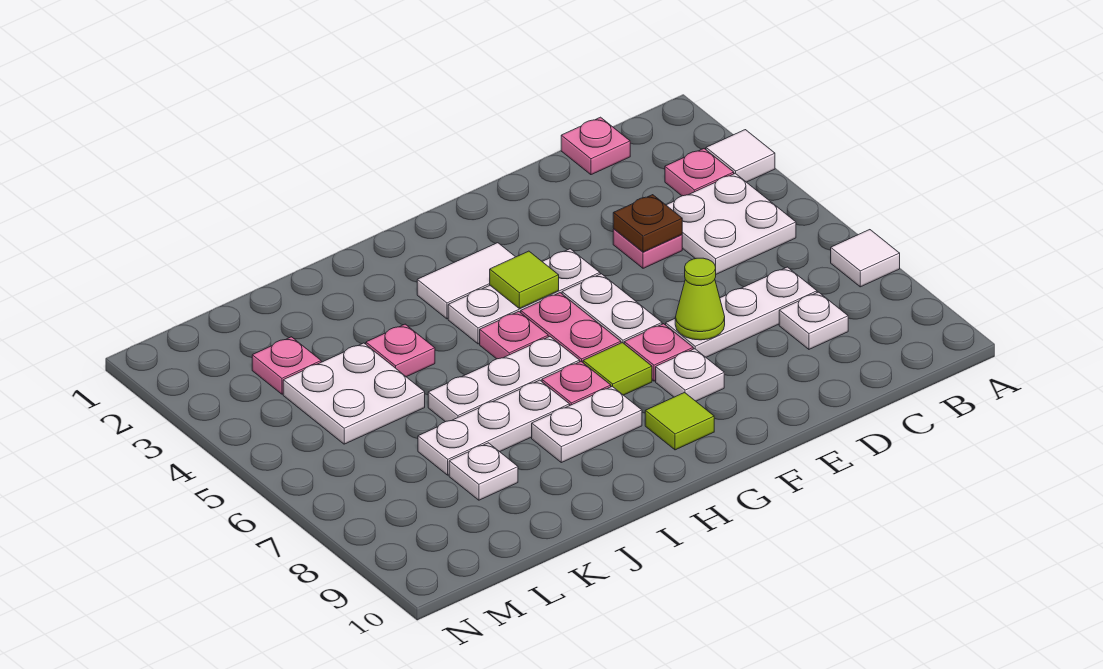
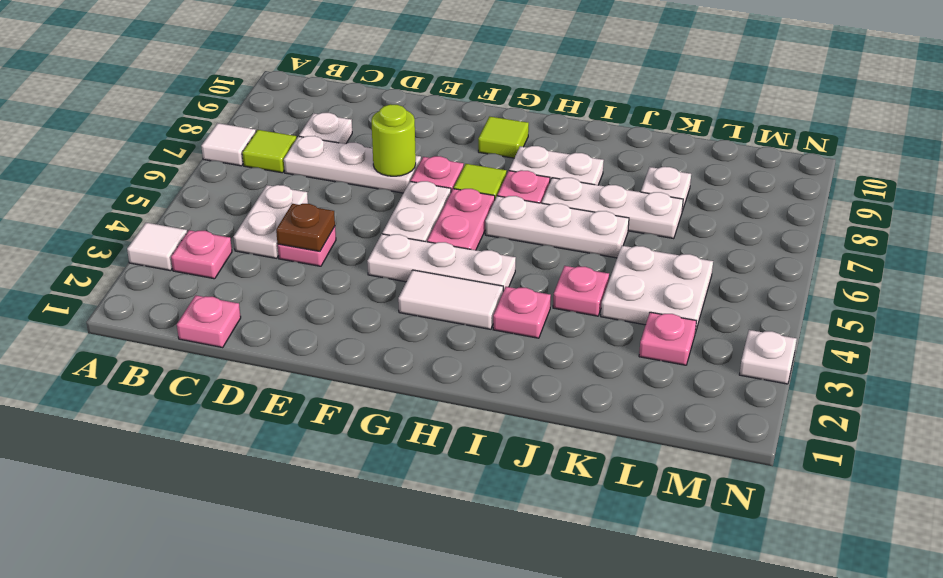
white plate B4:C5 level 1 -> white plate C4:C5 level 1
lime cone E7 level 2 -> lime round brick E7 level 2
white plate F8 level 1 -> white plate N3 level 1
lime tile G4 level 2 -> lime tile B7 level 1
pink plate H5 level 1 -> pink plate I3 level 1

